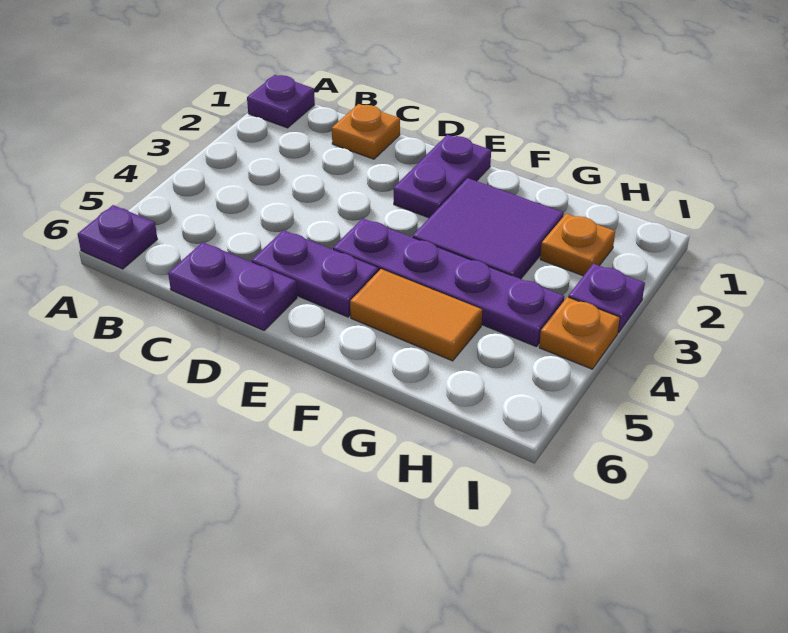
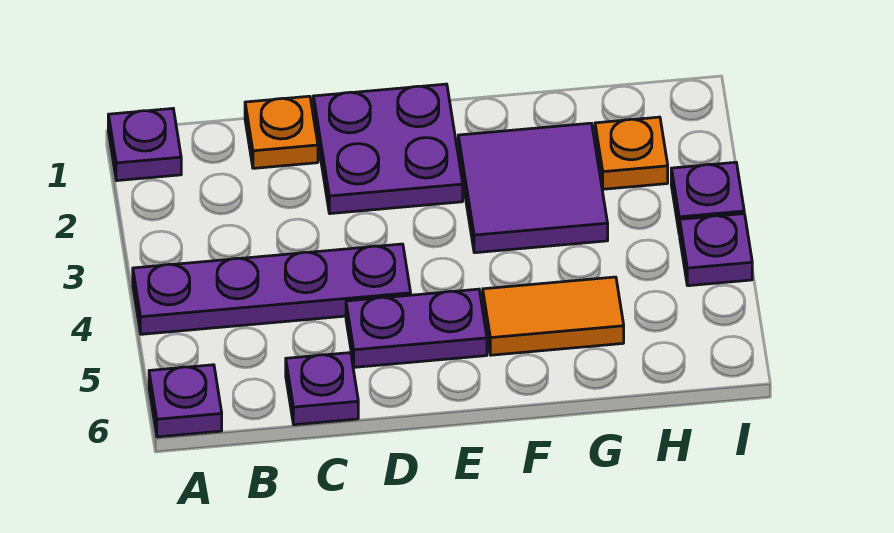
purple plate C6:D6 level 1 -> purple plate C6 level 1
purple plate E1:E2 level 1 -> purple plate D1:E2 level 1
purple plate E4:H4 level 1 -> purple plate A4:D4 level 1
orange plate I4 level 1 -> purple plate I4 level 1

